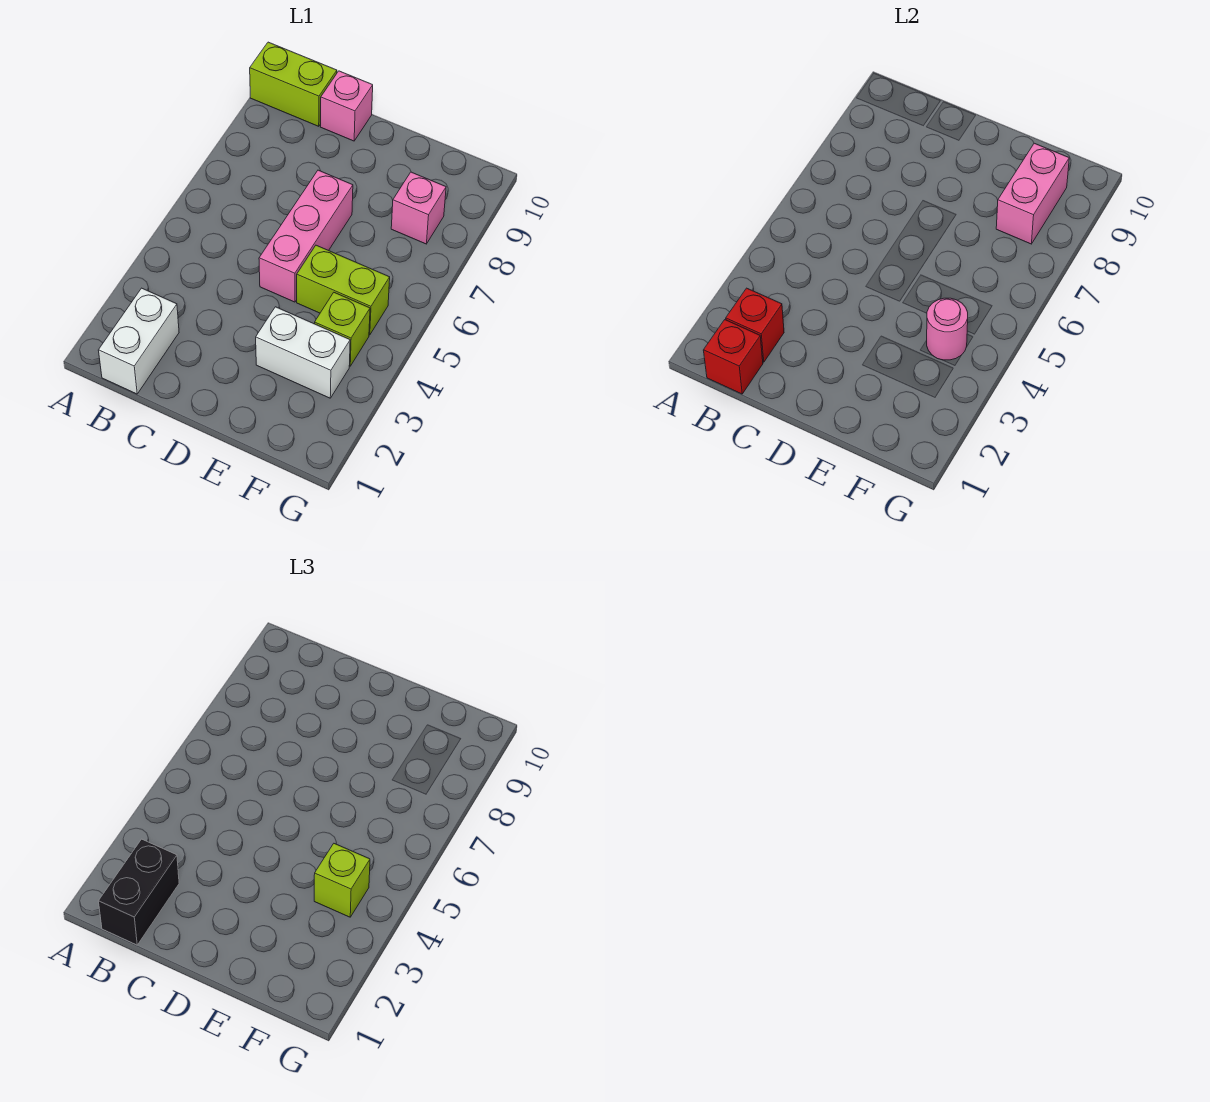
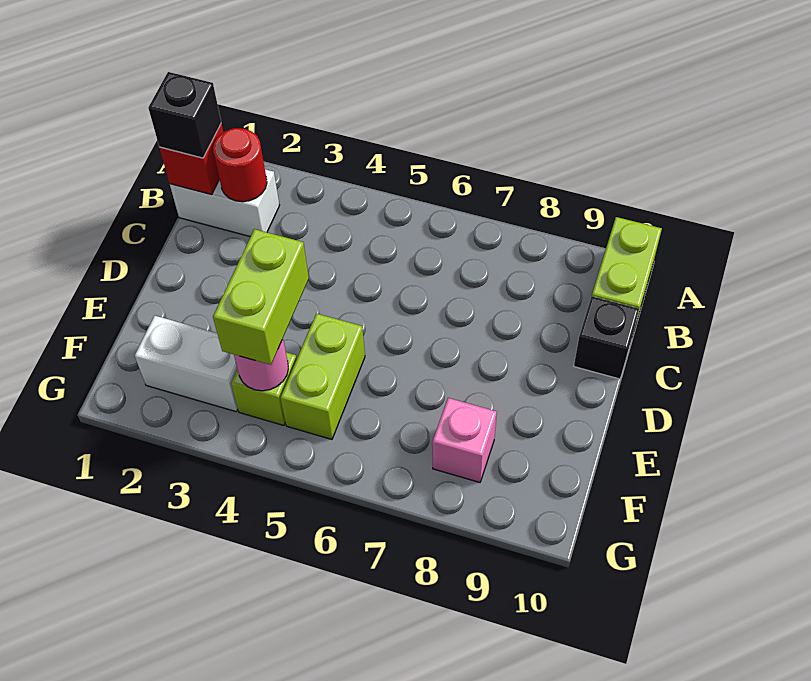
black brick B1:B2 level 3 -> black brick B1 level 3
red brick B2 level 2 -> red round brick B2 level 2
pink brick C10 level 1 -> black brick C10 level 1
pink brick D5:D7 level 1 -> none
white brick E3:F3 level 1 -> white brick F2:F3 level 1
lime brick F4 level 3 -> lime brick E4:F4 level 3
pink brick F8:F9 level 2 -> none

